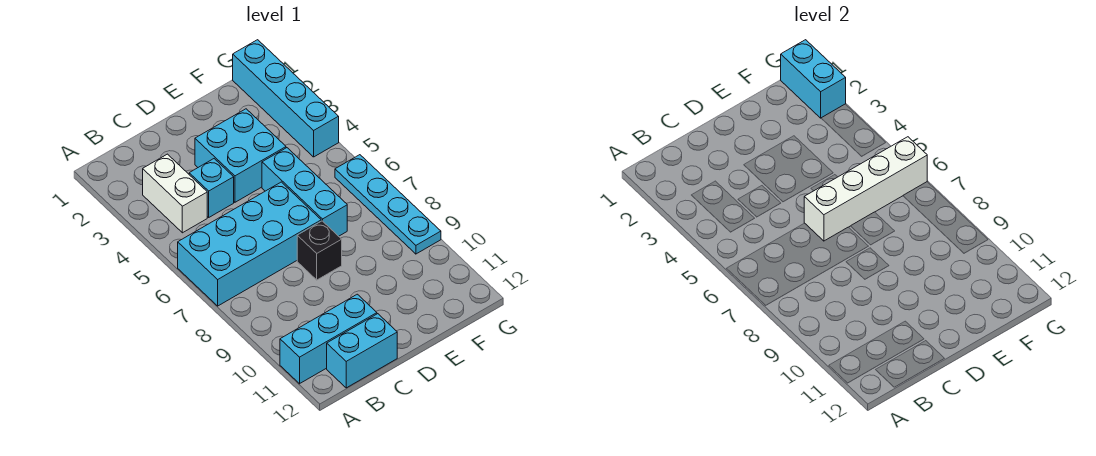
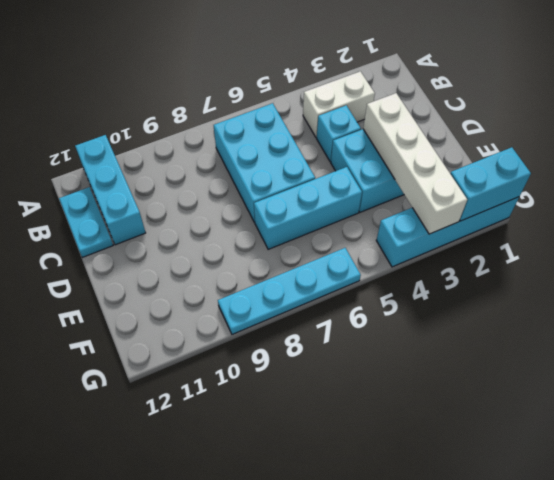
cyan brick A6:D7 level 1 -> cyan brick B6:D7 level 1
cyan brick B12:C12 level 1 -> cyan plate B12:C12 level 1
white brick D6:G6 level 2 -> white brick D3:G3 level 2
black brick D8 level 1 -> none

